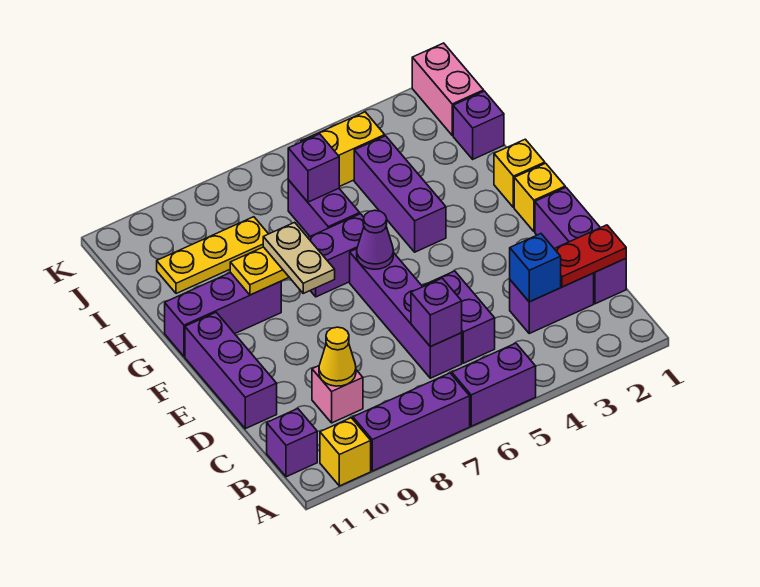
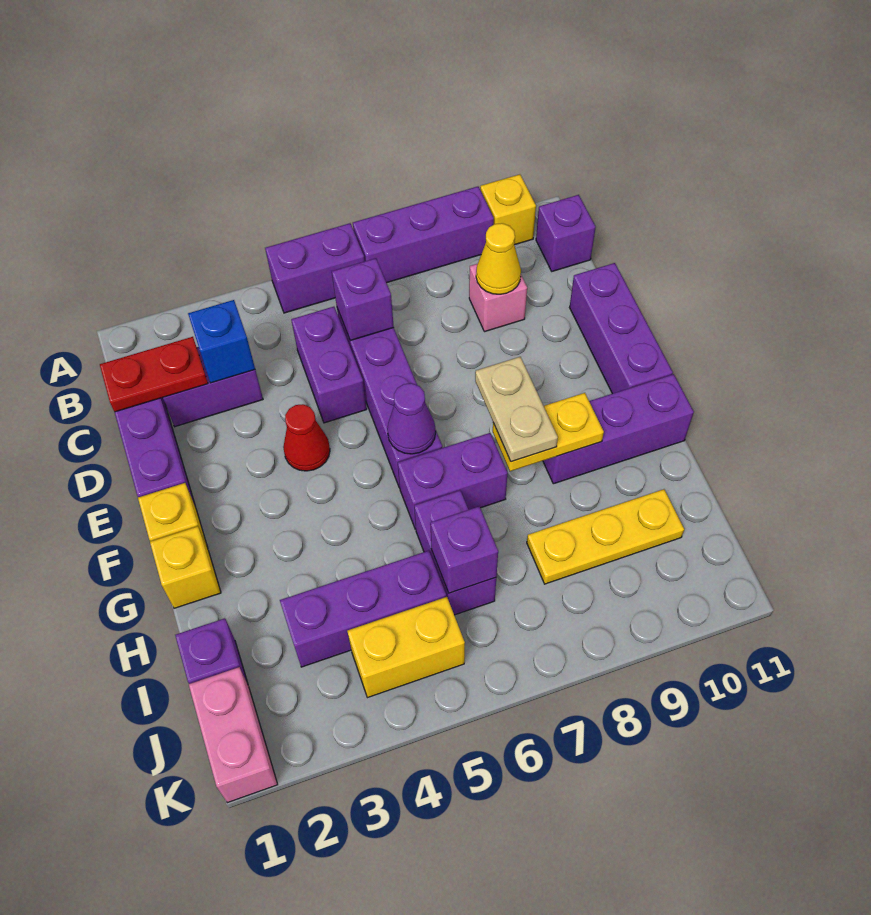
none -> red cone E4 level 1
purple brick G4:I4 level 1 -> purple brick I3:I5 level 1

